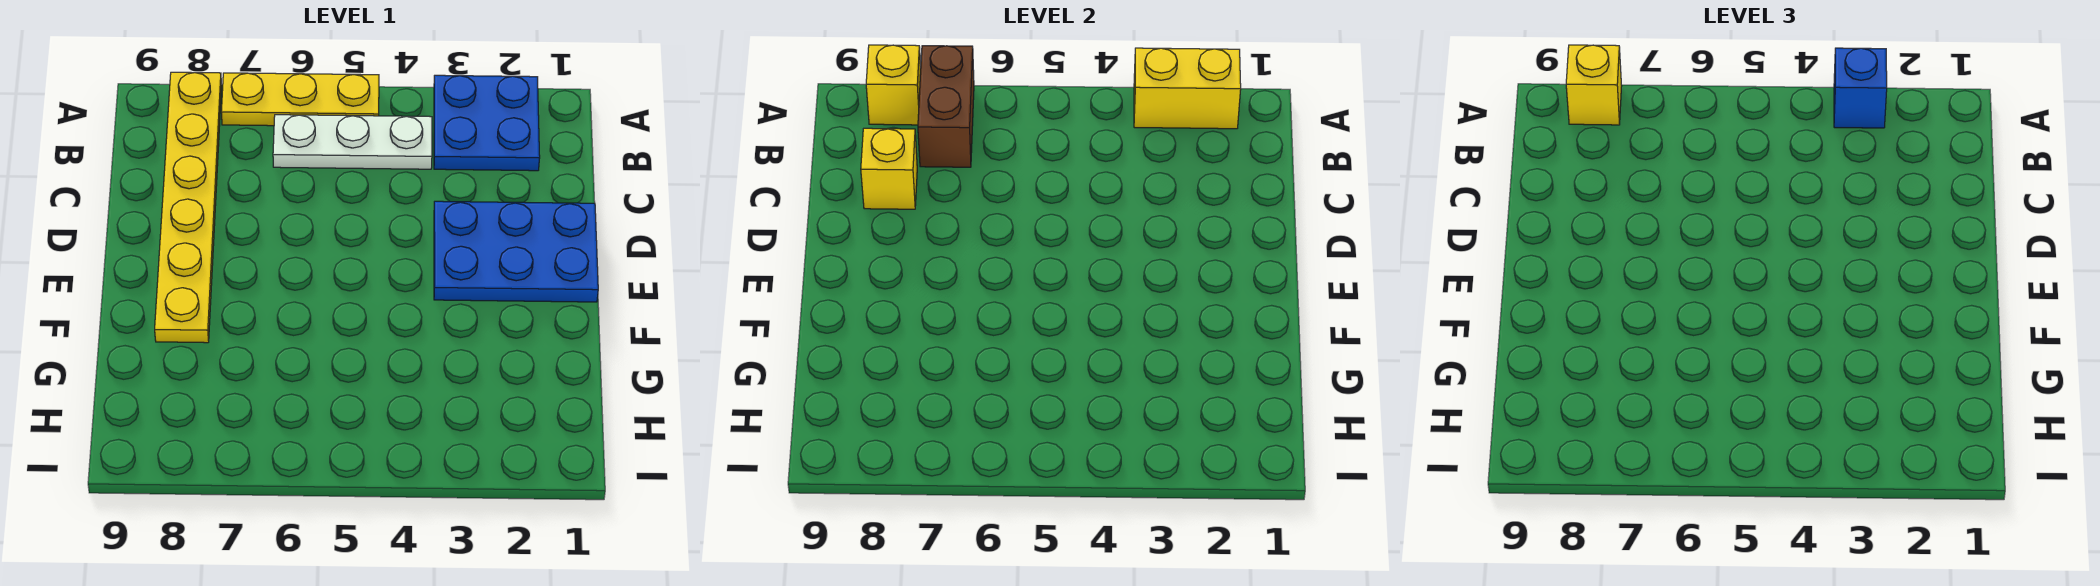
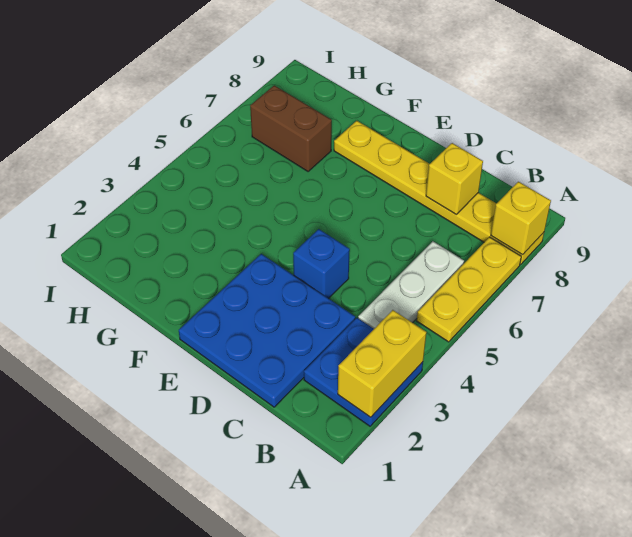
blue brick A3 level 3 -> blue brick D4 level 1
brown brick A7:B7 level 2 -> brown brick G7:H7 level 1
yellow brick A8 level 3 -> none
blue plate D1:E3 level 1 -> blue plate C1:E3 level 1

